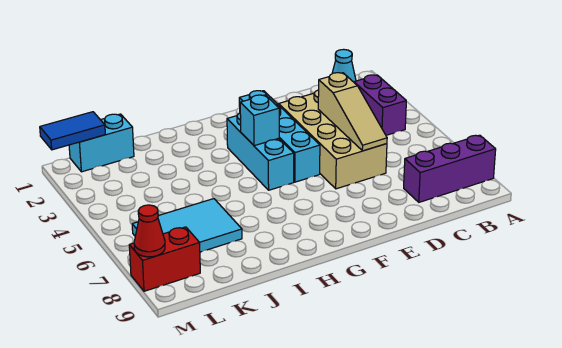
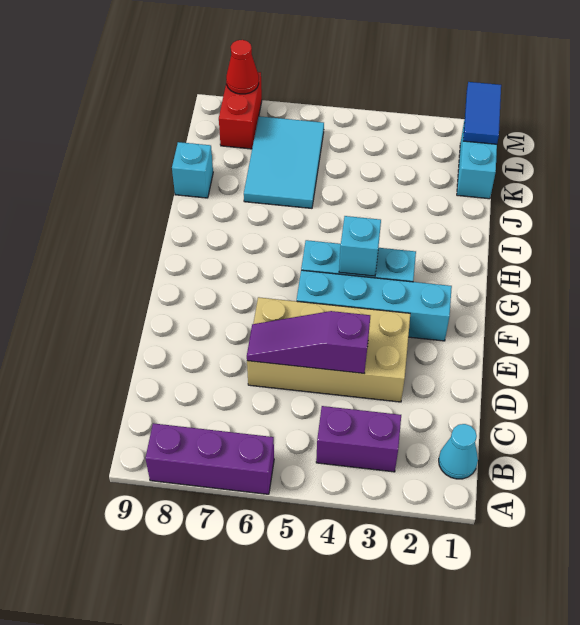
purple brick A8:C8 level 1 -> purple brick A6:A8 level 1
tan slope D4:D6 level 2 top 4 -> purple slope D4:D6 level 2 top 4
none -> cyan brick J9 level 1

